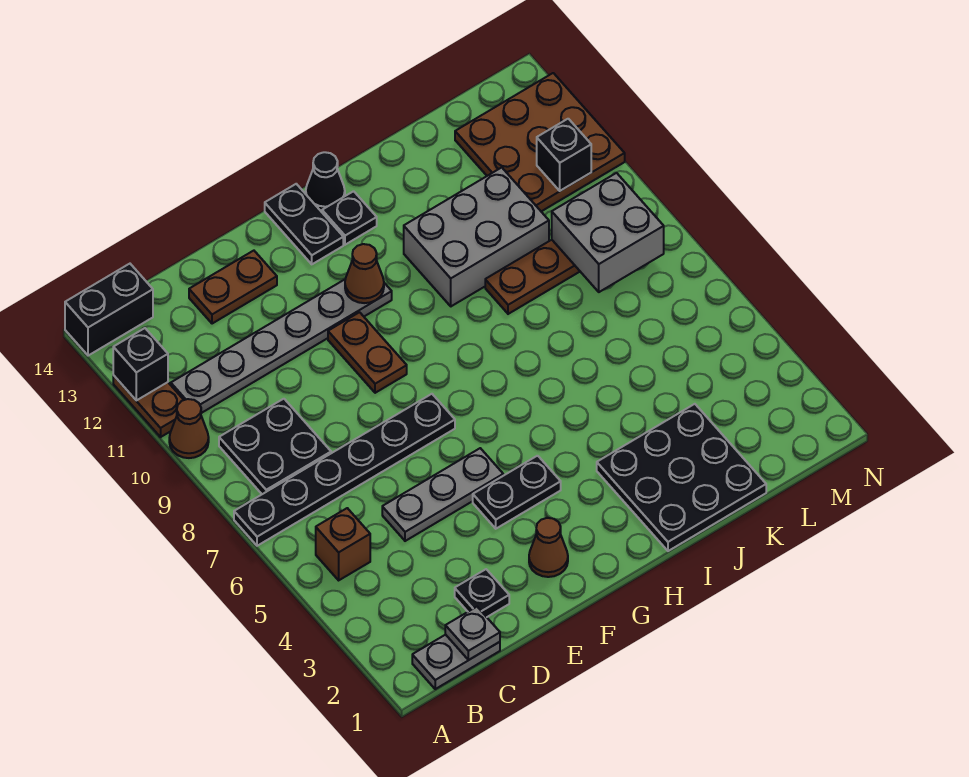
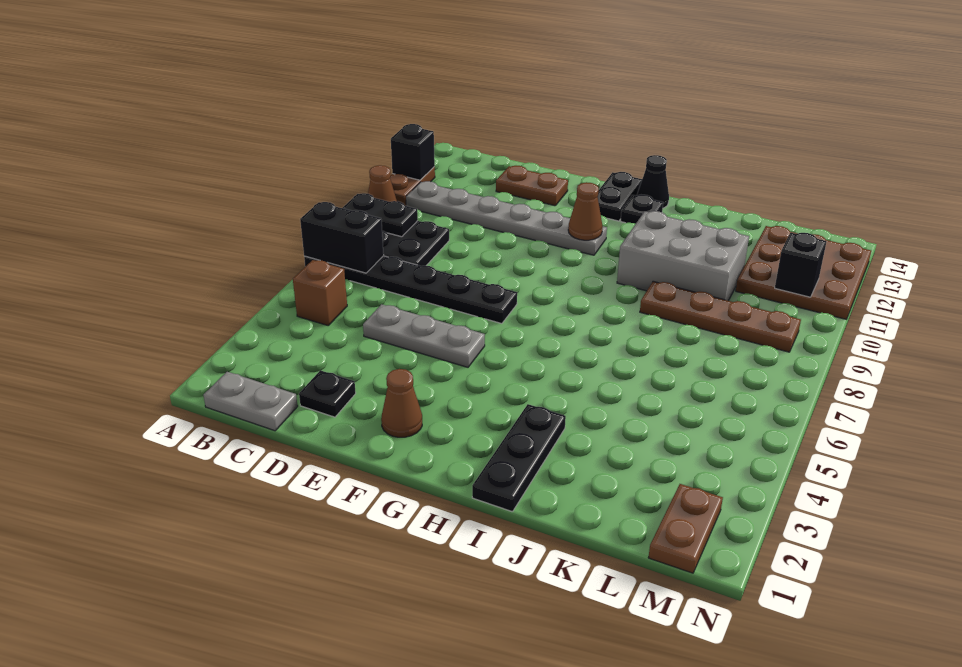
black brick A14:B14 level 1 -> black brick A7:B7 level 2
grey plate C1 level 2 -> none
black plate F4:G4 level 1 -> black plate A9:B9 level 2
brown plate F9:F10 level 1 -> brown plate M1:M2 level 1
black plate I1:K3 level 1 -> black plate I1:I3 level 1
grey brick L8:M9 level 2 -> none

